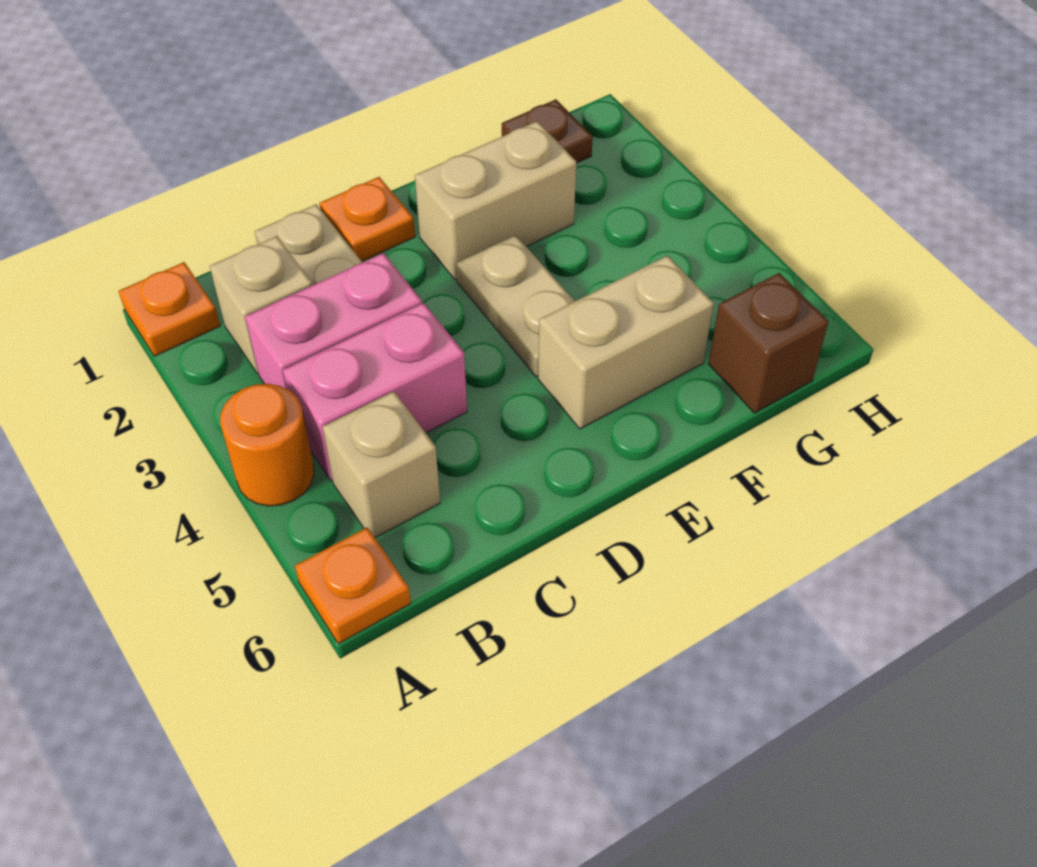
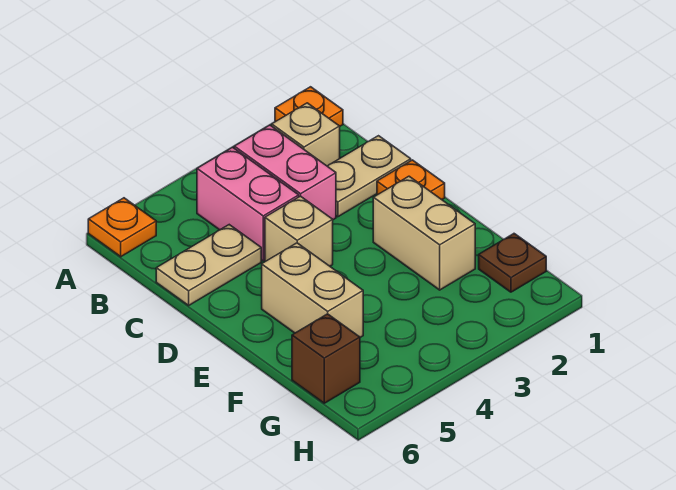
orange round brick A4 level 1 -> none
tan brick B5 level 1 -> tan brick D4 level 1
tan plate E3:E4 level 1 -> tan plate C5:C6 level 1

